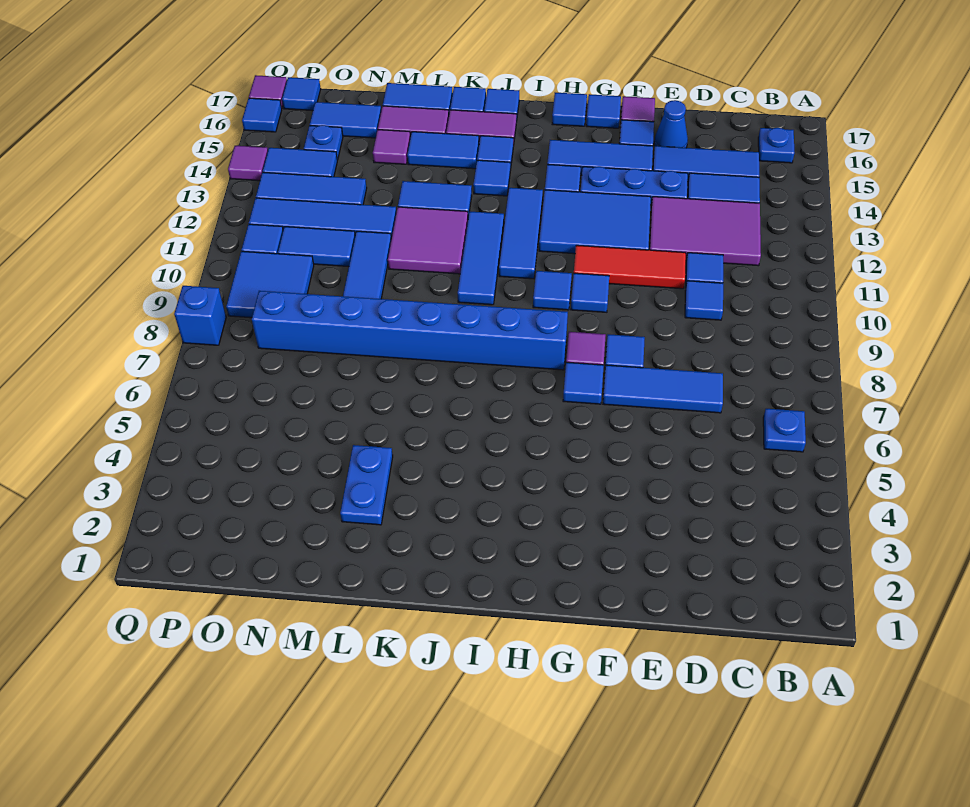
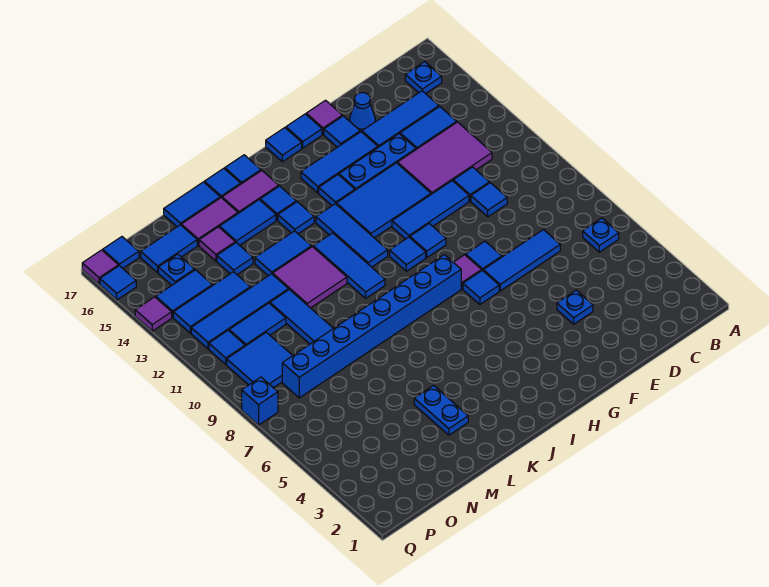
none -> blue plate E4 level 1
red tile E11:G11 level 1 -> blue tile E11:G11 level 1
none -> blue tile M14 level 1

